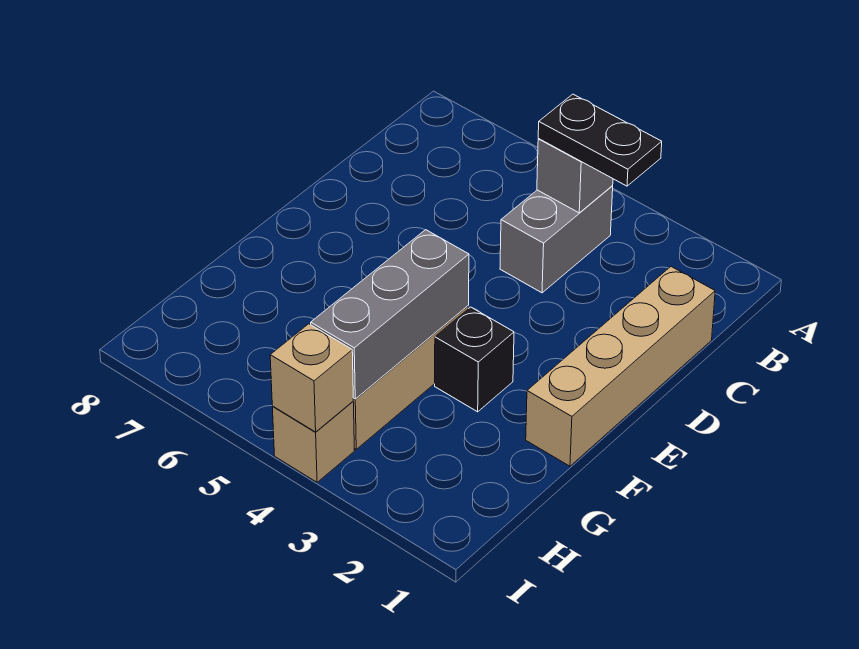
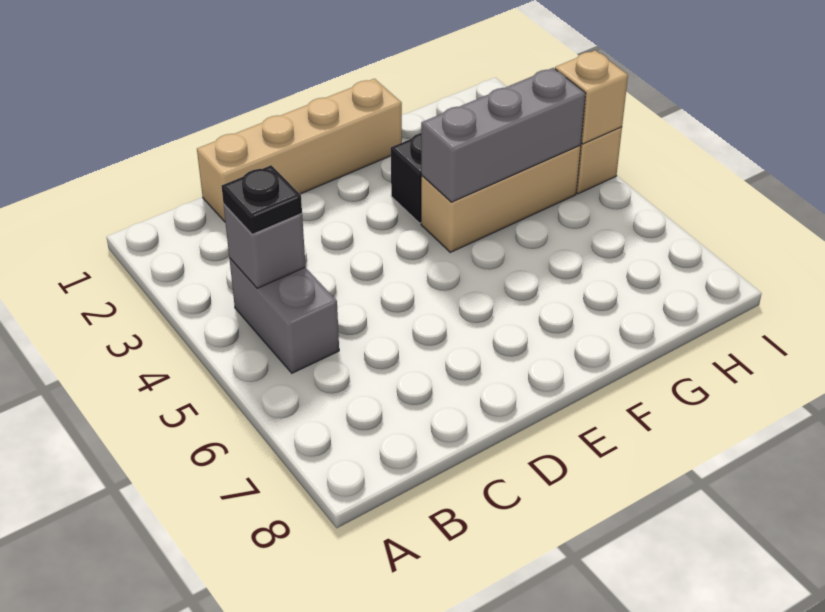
black plate B3:B4 level 3 -> black plate B4 level 3
grey brick B4:C4 level 1 -> grey brick B4:B5 level 1

